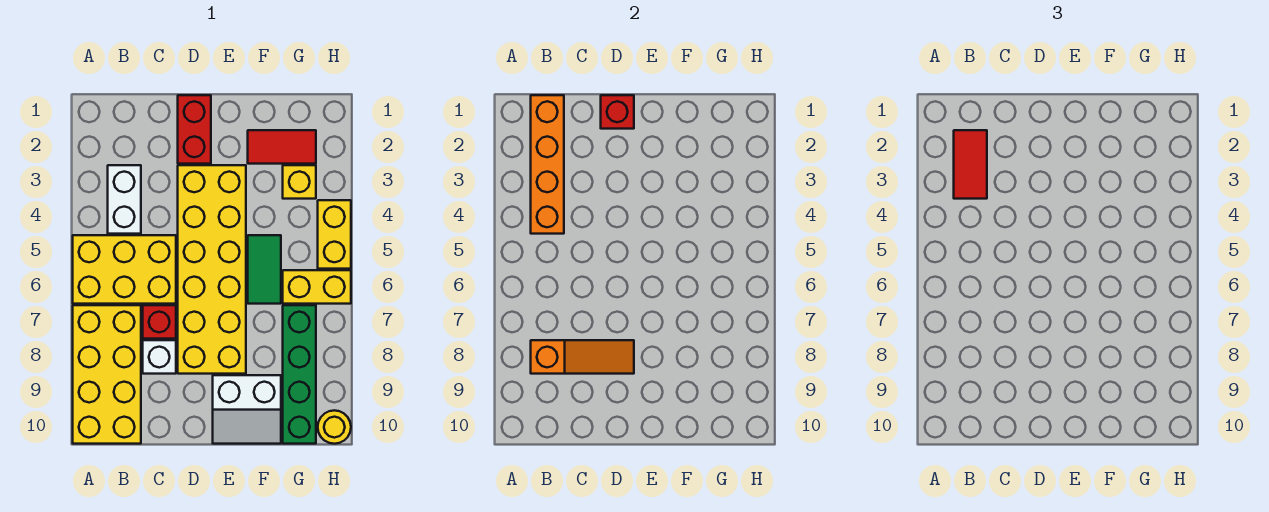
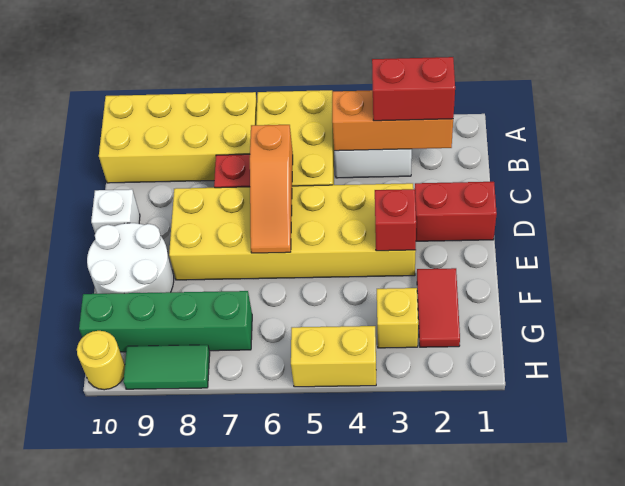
orange brick B1:B4 level 2 -> orange brick B2:B4 level 2
red tile B2:B3 level 3 -> red brick B2:B3 level 3
orange slope B8:D8 level 2 top B -> orange slope C6:E6 level 2 top C
white brick C8 level 1 -> white brick D10 level 1
red brick D1 level 2 -> red brick E3 level 2
white slope E9:F10 level 1 top 9 -> white round brick E9:F10 level 1
green tile F5:F6 level 1 -> green tile H8:H9 level 1
yellow brick G6:H6 level 1 -> none

